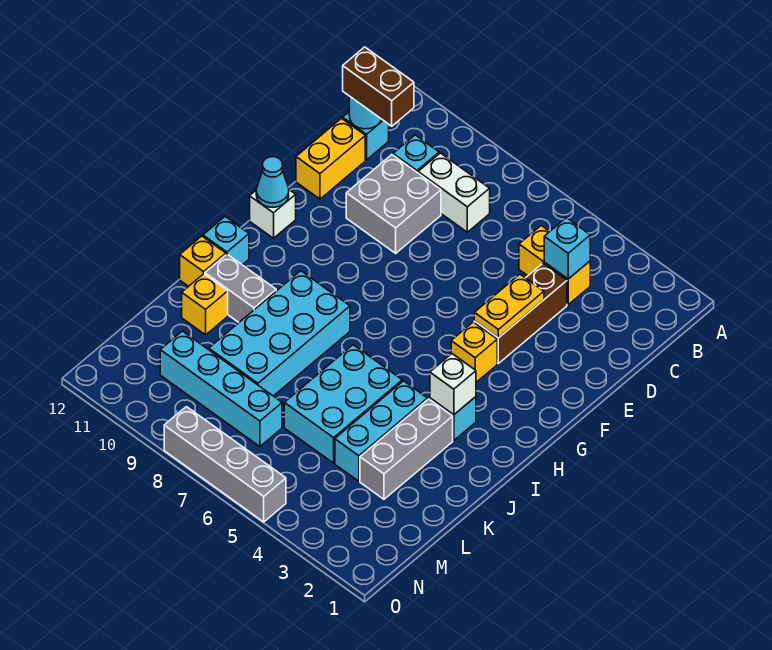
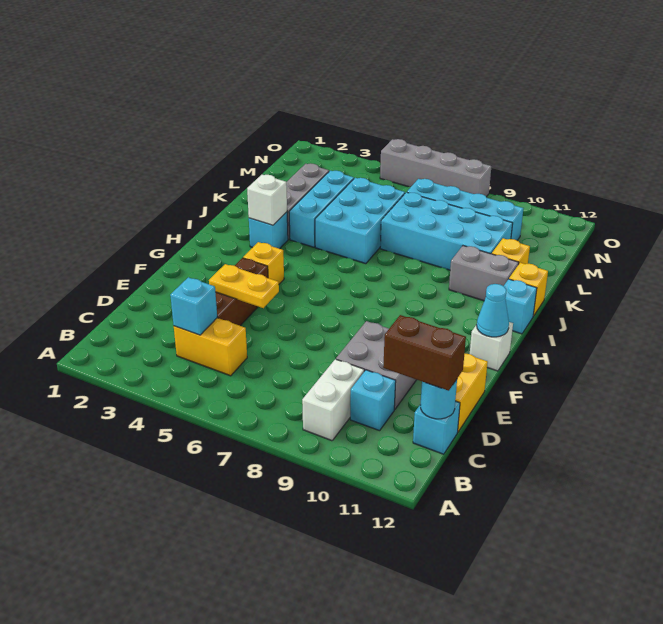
white brick C8:C9 level 1 -> white brick B9:C9 level 1
yellow plate E4:F4 level 2 -> yellow plate E4:E5 level 2
cyan brick I8:L9 level 1 -> cyan brick K7:L10 level 1

